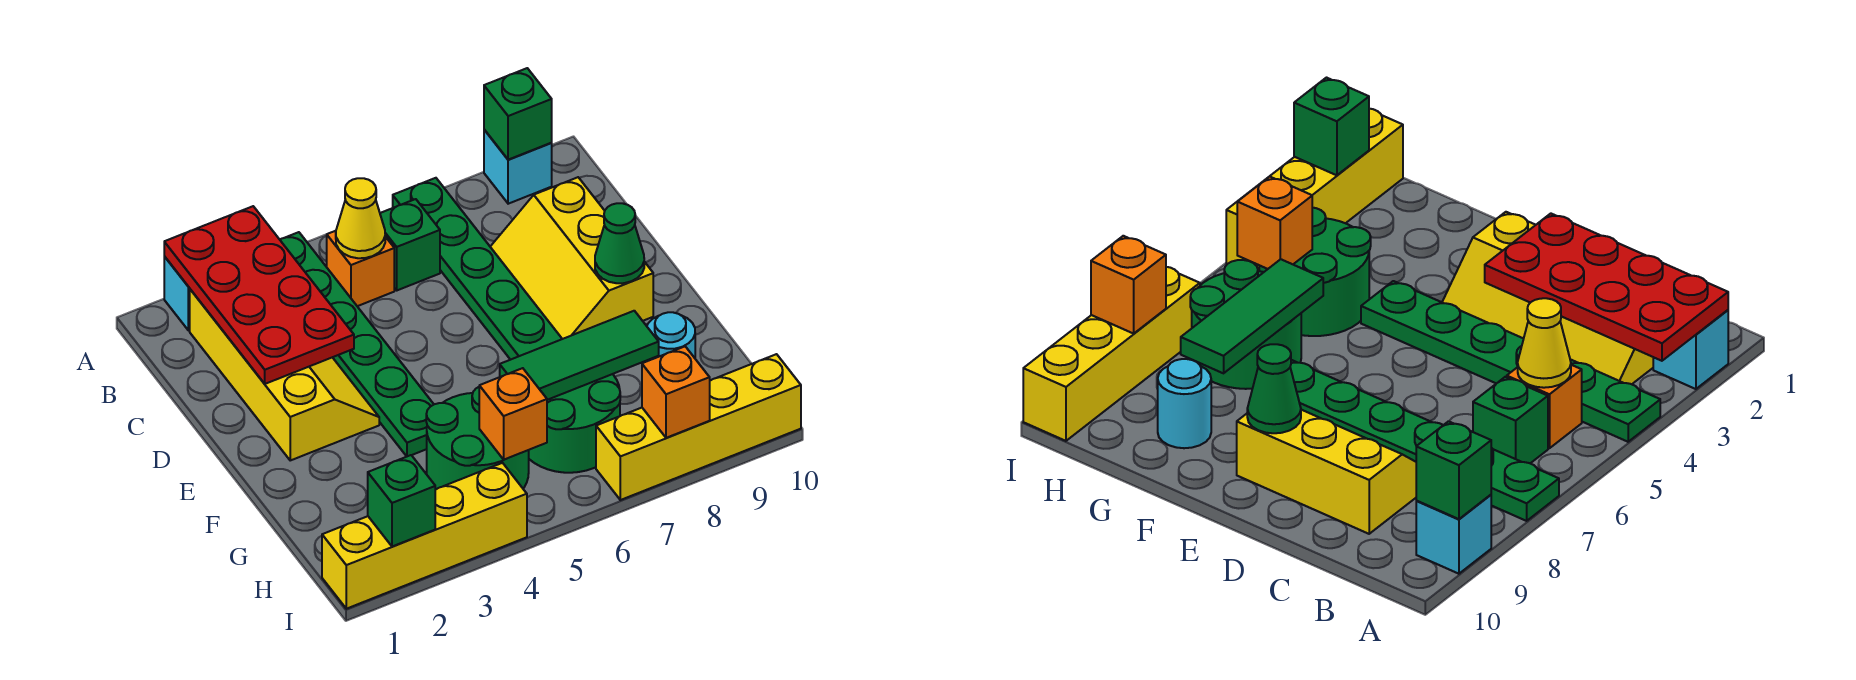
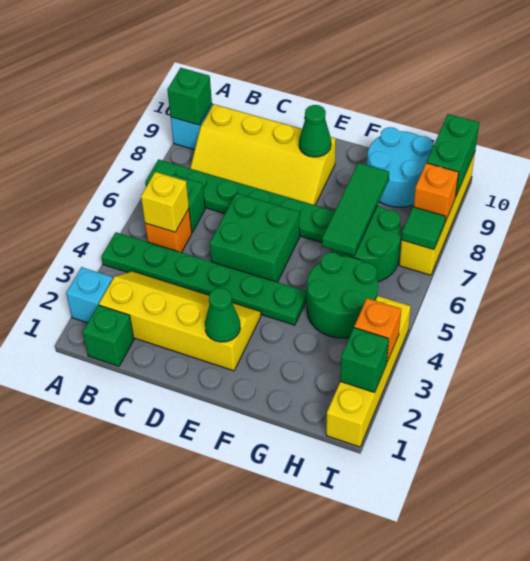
red plate A2:D3 level 2 -> none
none -> green brick B1 level 1
yellow cone B5 level 2 -> yellow brick B5 level 2
yellow slope C8:E9 level 1 top 9 -> yellow slope B8:E9 level 1 top 9
none -> green brick D5:E6 level 1
none -> green cone E2 level 2
cyan round brick G9 level 1 -> cyan round brick G9:H10 level 1
orange brick H5 level 2 -> orange brick I3 level 2
none -> green tile I7 level 2
none -> green brick I9:I10 level 2

